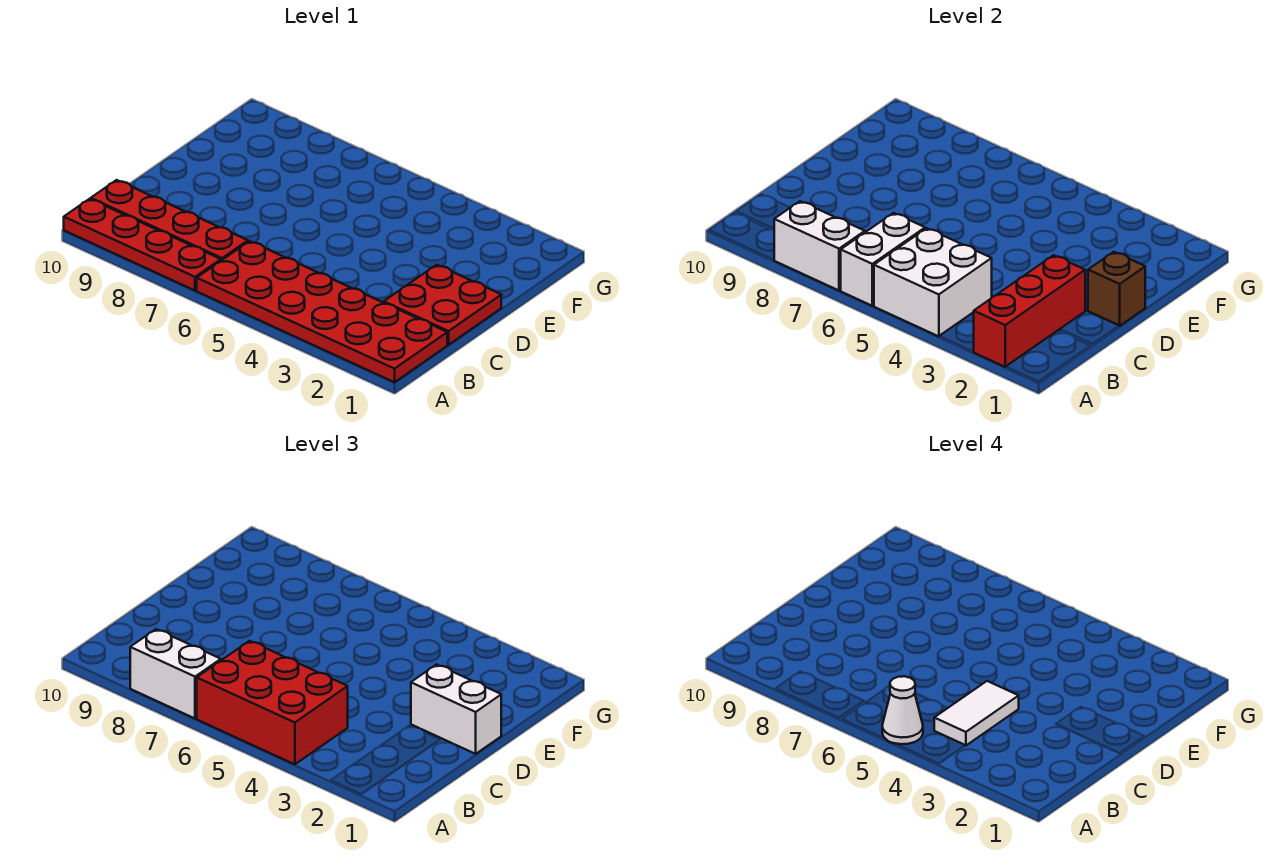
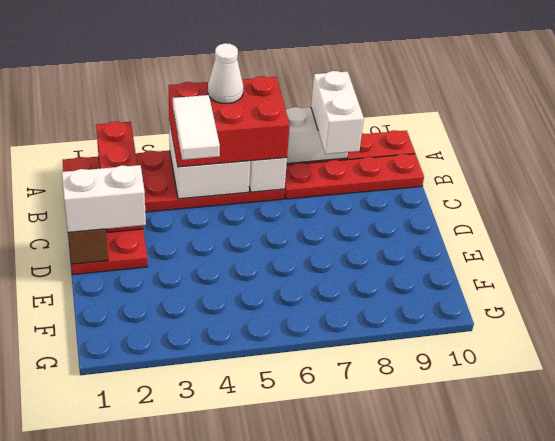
white brick A7:A8 level 3 -> white brick A8:B8 level 3

